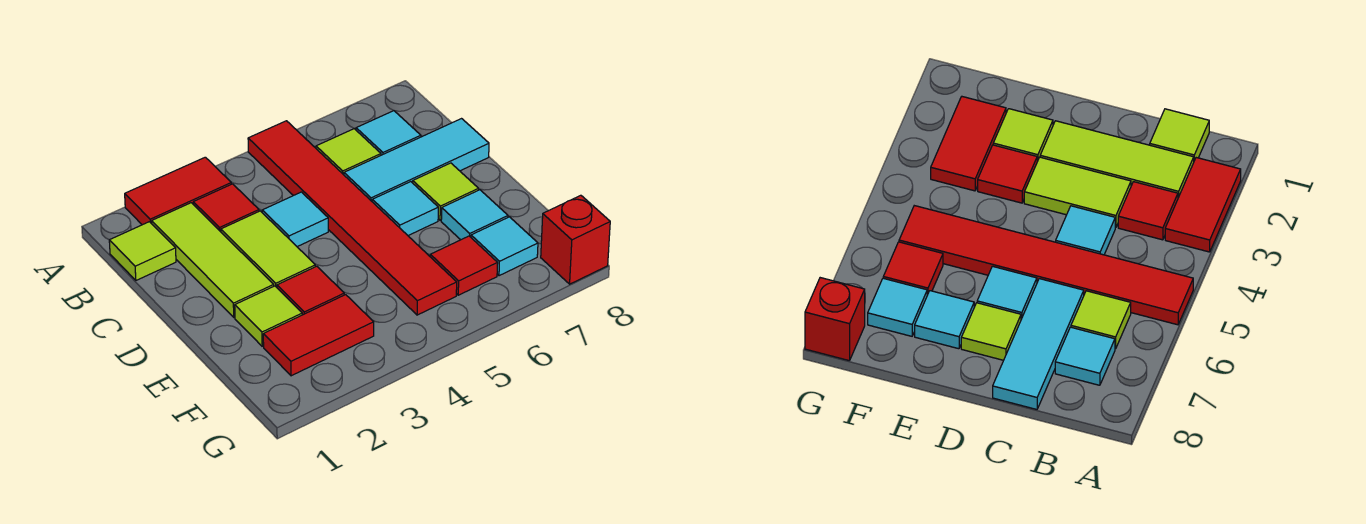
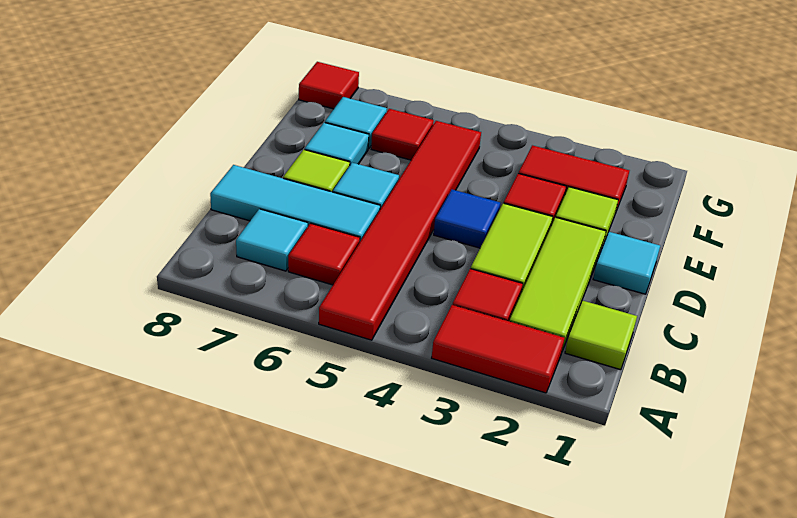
lime tile B6 level 1 -> red tile B6 level 1
cyan tile C4 level 1 -> cyan tile D1 level 1
none -> blue tile D4 level 1
red brick G8 level 1 -> red tile G8 level 1

